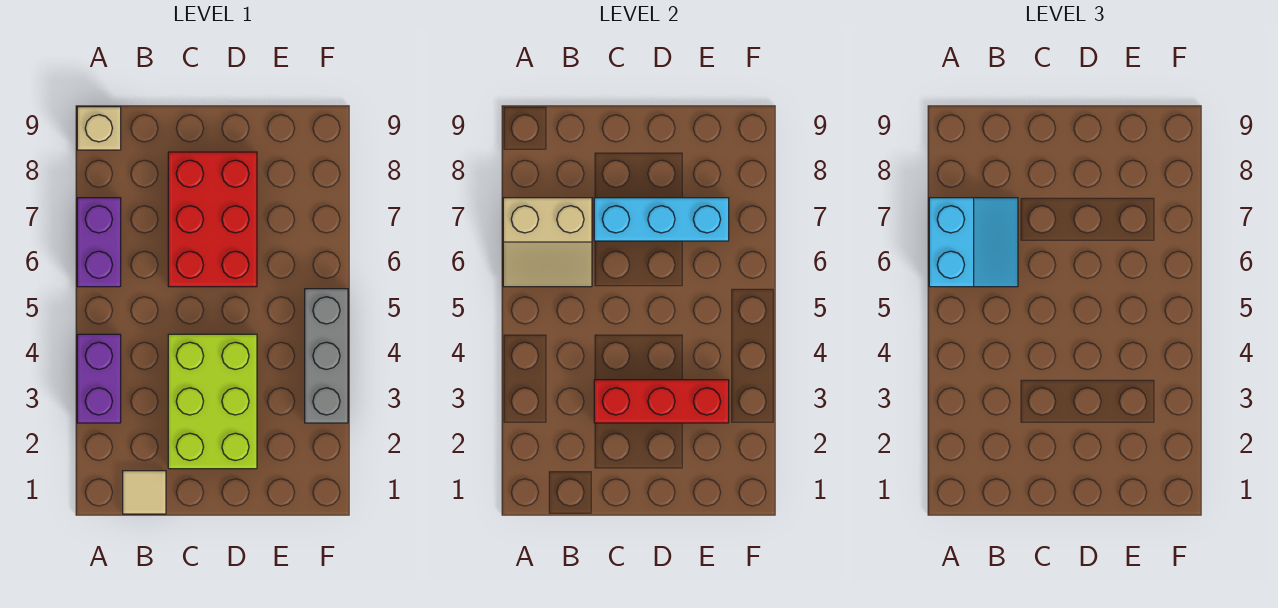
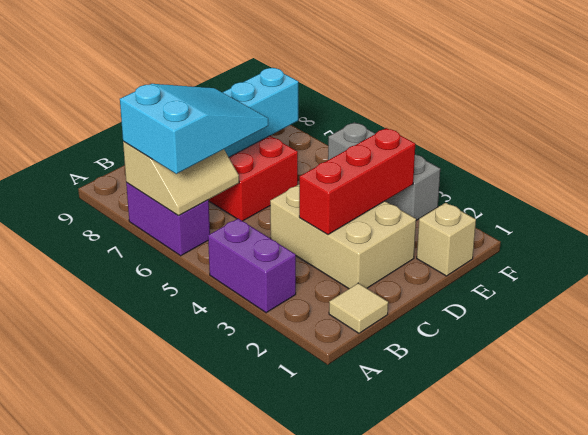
cyan slope A6:B7 level 3 top A -> cyan slope A6:C7 level 3 top A
tan brick A9 level 1 -> tan brick E1 level 1
lime brick C2:D4 level 1 -> tan brick C2:D4 level 1

